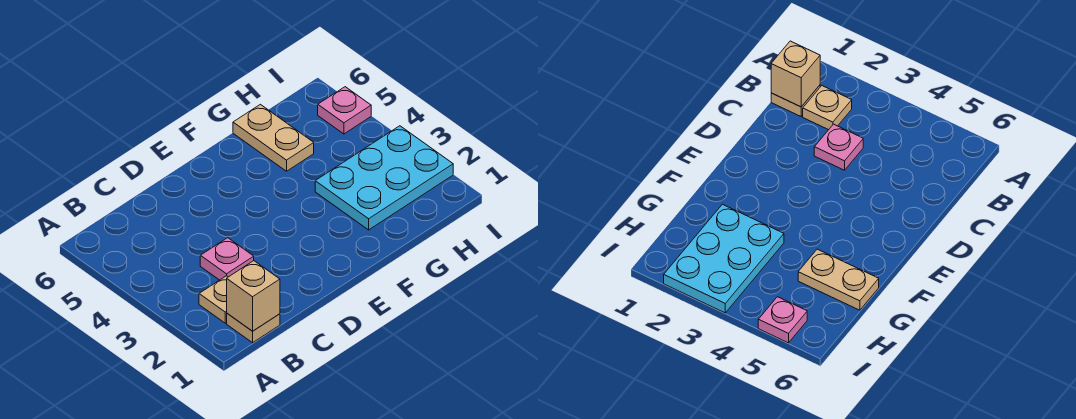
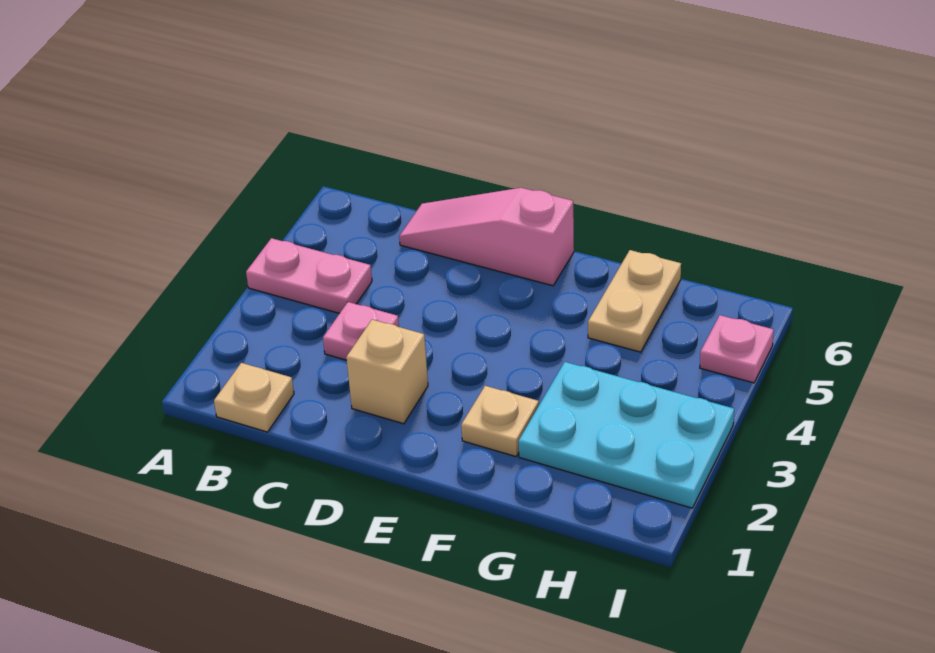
none -> pink plate A4:B4 level 1
tan brick B1 level 2 -> tan brick D2 level 1
tan plate B2 level 1 -> tan plate F2 level 1
none -> pink slope C6:E6 level 1 top E

